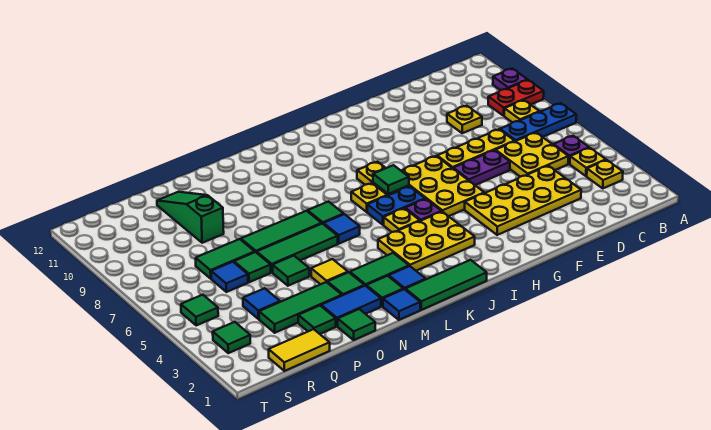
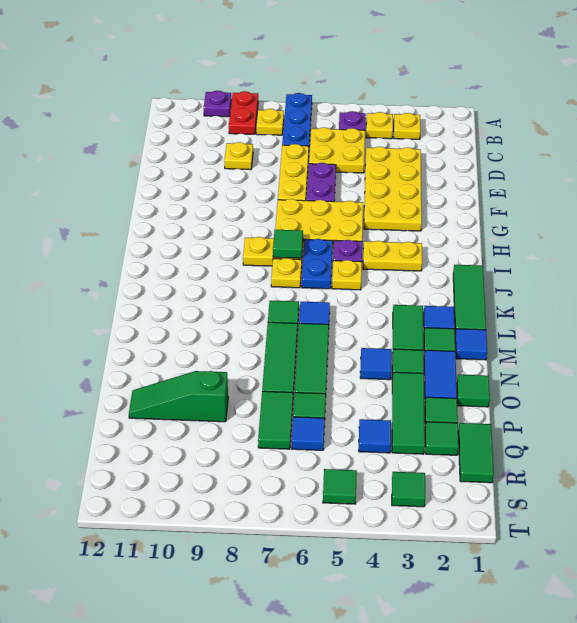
yellow plate I3:K4 level 1 -> yellow plate I3:I4 level 1
yellow tile N4 level 1 -> blue tile N4 level 1
green tile O5 level 1 -> green tile Q2 level 1
yellow tile Q1:R1 level 1 -> green tile Q1:R1 level 1

